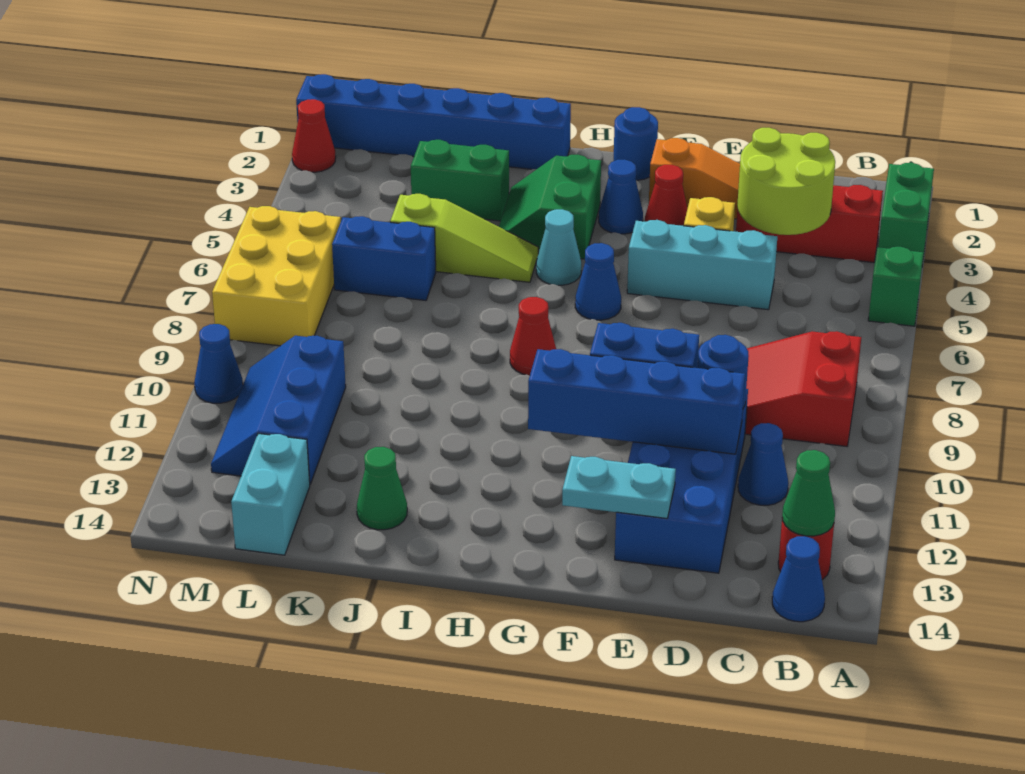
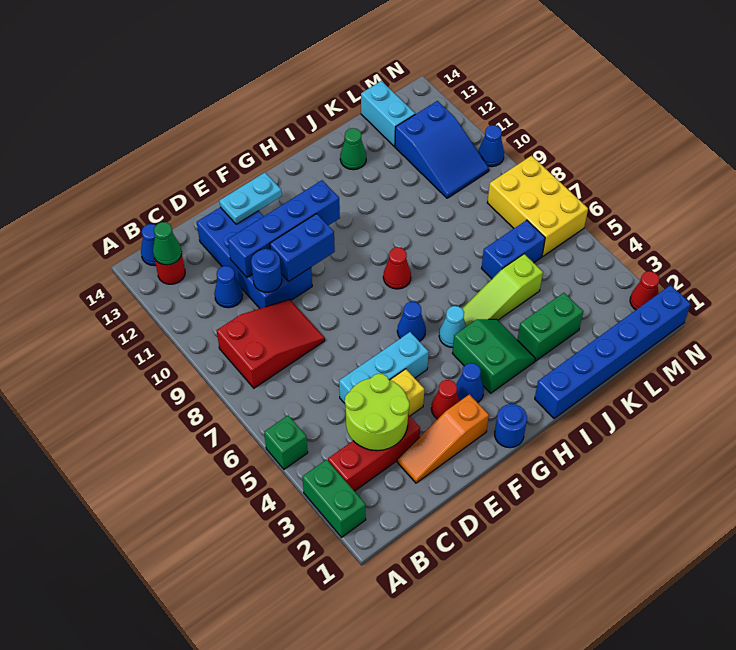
blue slope L10:M12 level 1 top L -> blue slope L10:M12 level 1 top 12

